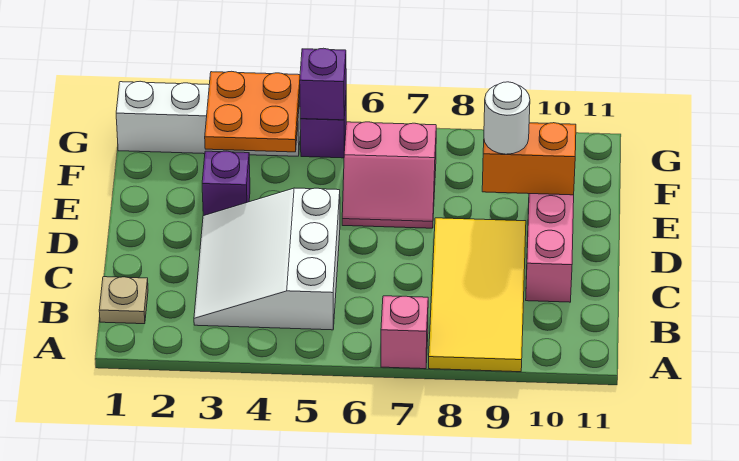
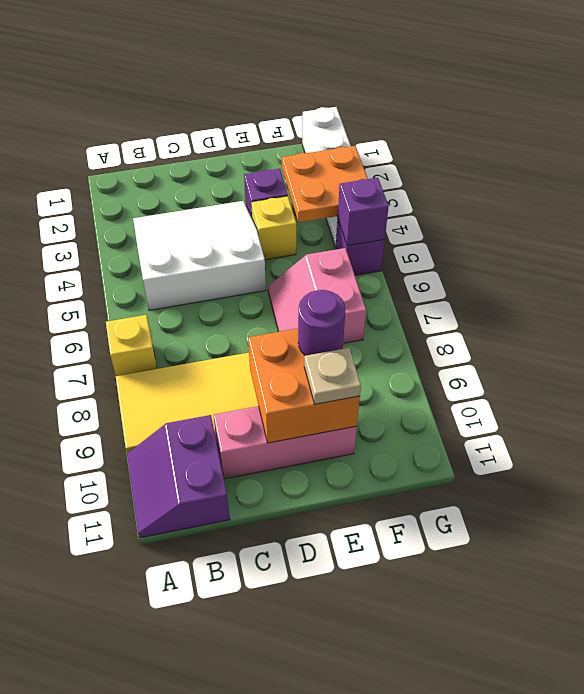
pink brick A7 level 1 -> yellow brick A7 level 1
none -> purple slope A10:B11 level 1 top B
tan plate B1 level 1 -> tan plate E10 level 3
none -> yellow brick E4 level 1
orange brick E9:E10 level 2 -> orange brick D9:E10 level 2
white round brick E9 level 3 -> purple round brick E9 level 3

